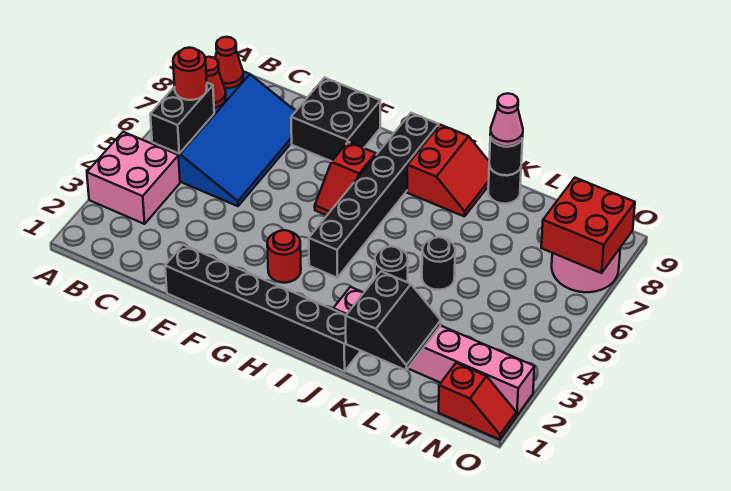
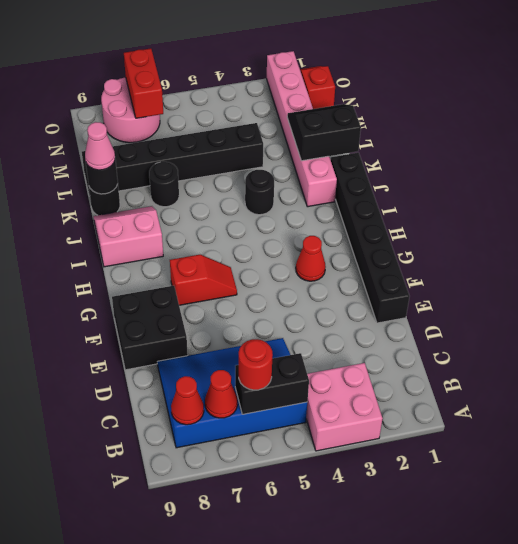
red round brick G3 level 1 -> red cone G3 level 1
black brick H4:H9 level 1 -> black brick L4:L9 level 1
red slope I8:J9 level 1 top I -> pink slope I8:J9 level 1 top I
black round brick K5 level 1 -> black round brick K7 level 1
red brick N7:O8 level 2 -> red brick N7:O7 level 2

